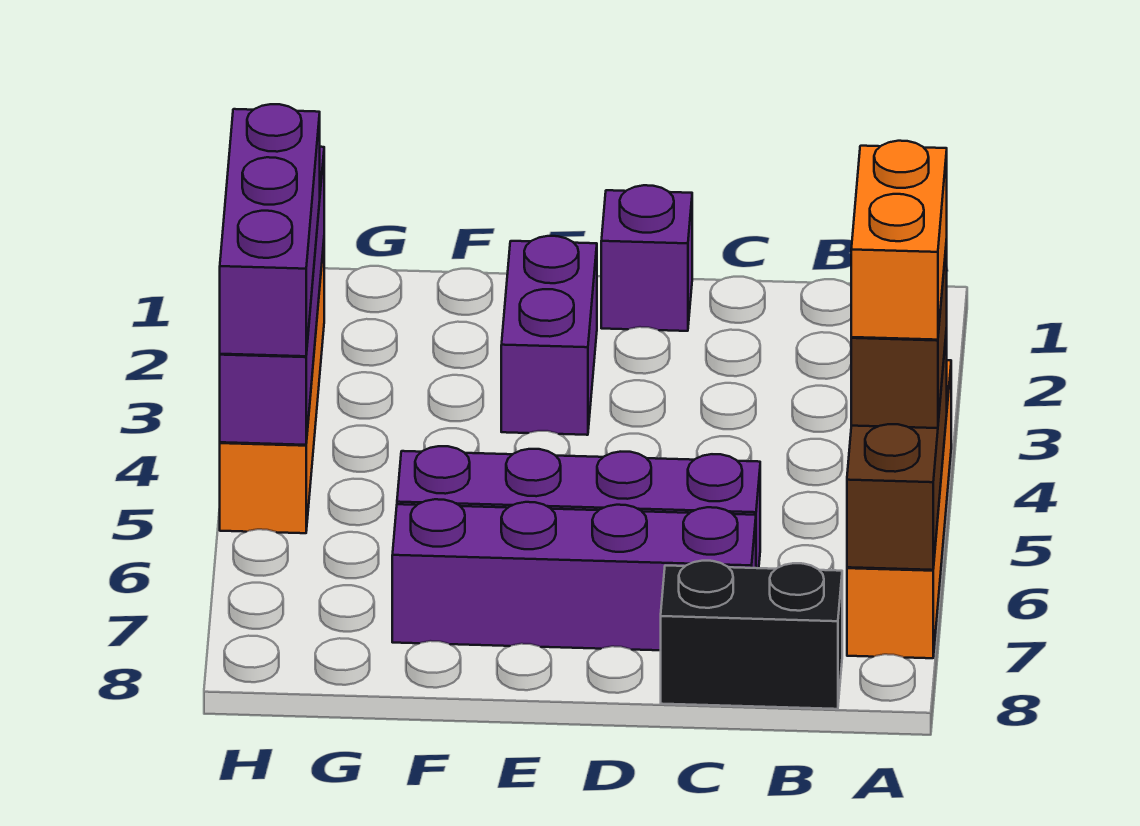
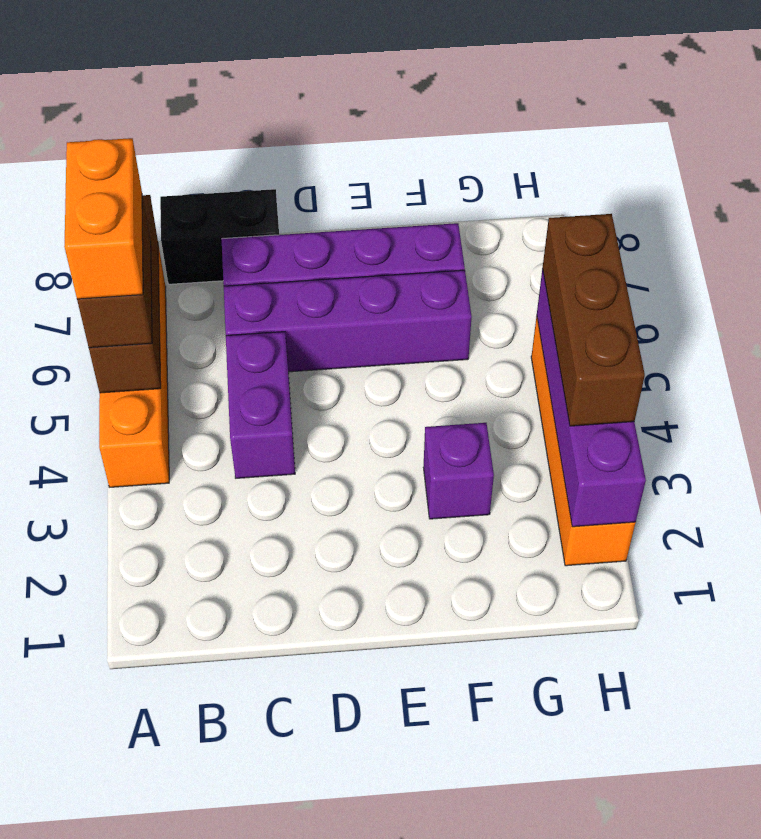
purple brick D1 level 1 -> purple brick F3 level 1
purple brick E2:E3 level 1 -> purple brick C4:C5 level 1
purple brick H3:H5 level 3 -> brown brick H3:H5 level 3

